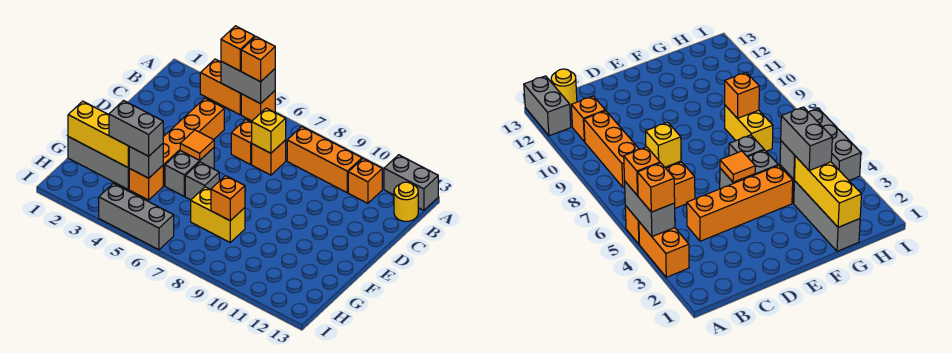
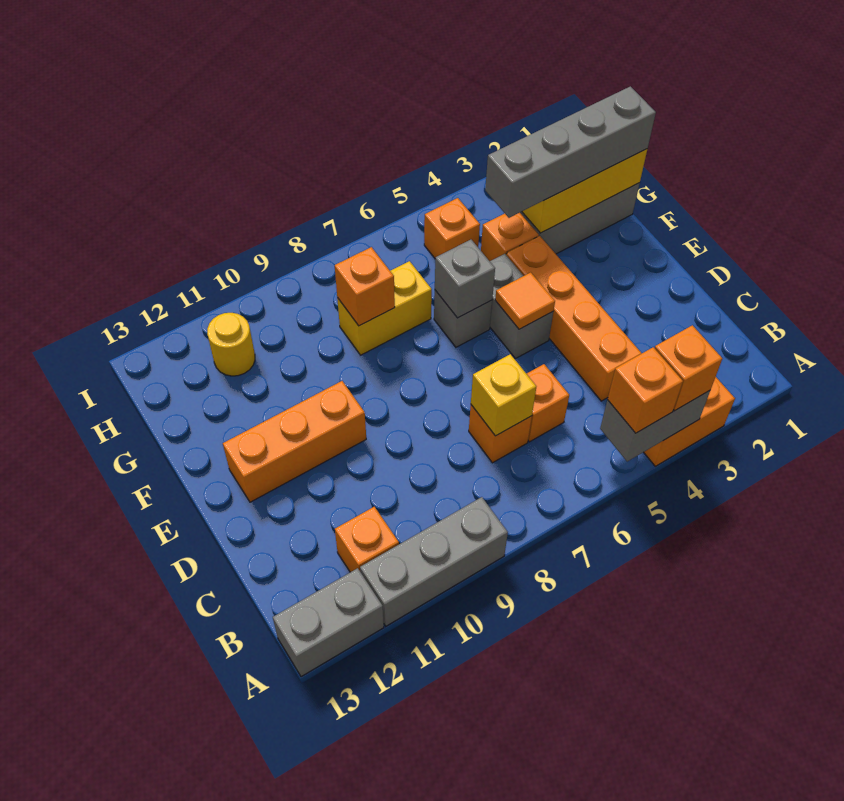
orange brick A5 level 1 -> orange brick H5 level 1
orange brick B8:B10 level 1 -> orange brick E10:E12 level 1
yellow round brick B13 level 1 -> yellow round brick H11 level 1
grey brick G3:G4 level 3 -> grey brick G1:G4 level 3
grey brick G4 level 2 -> grey brick F6 level 2
grey brick I4:I6 level 1 -> grey brick A9:A11 level 1

